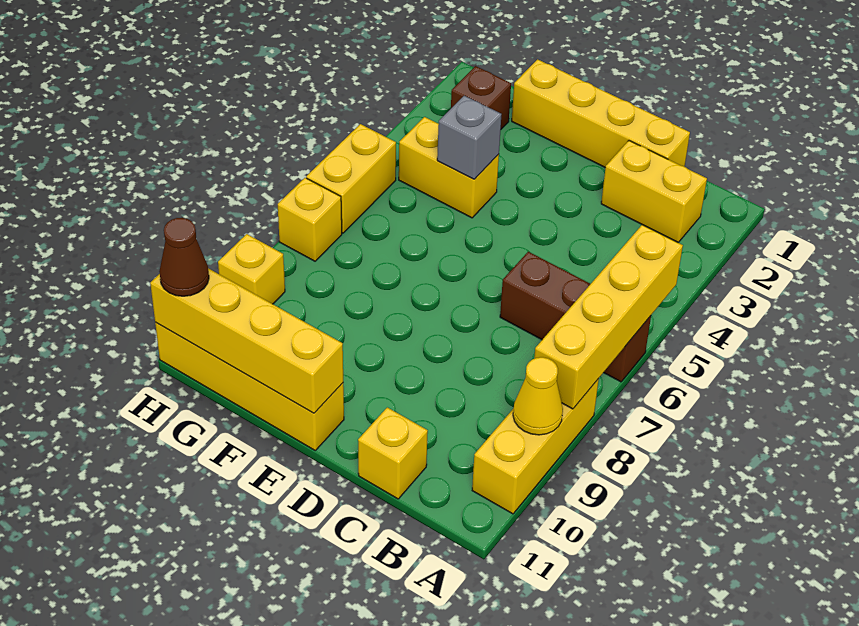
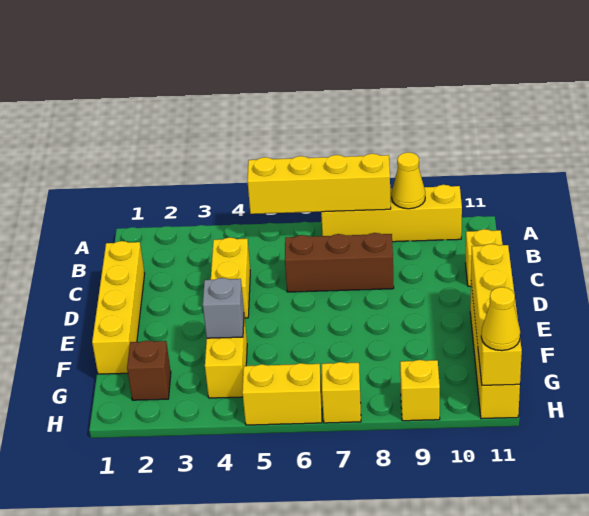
brown brick A6:C6 level 1 -> brown brick C6:C8 level 1
yellow brick A8:A10 level 1 -> yellow brick A7:A10 level 1
yellow brick B2:C2 level 1 -> yellow brick C4:D4 level 1
brown cone H11 level 3 -> yellow cone H11 level 3

